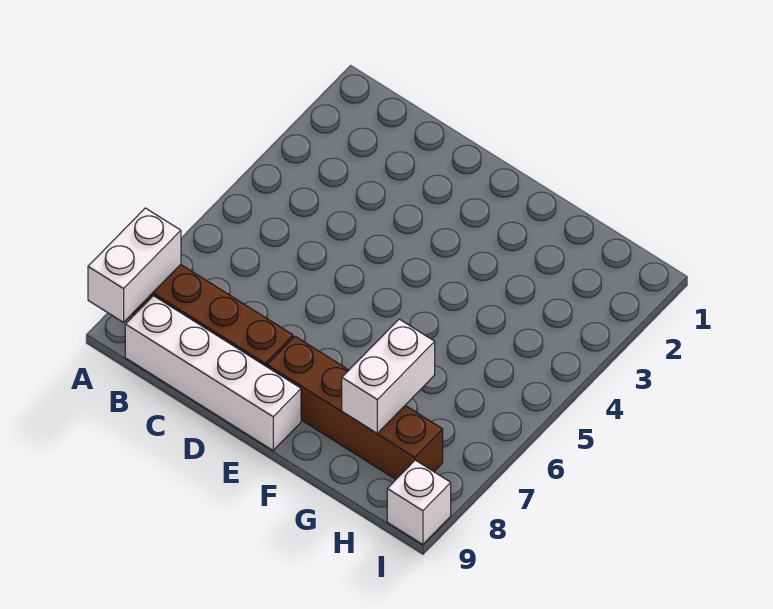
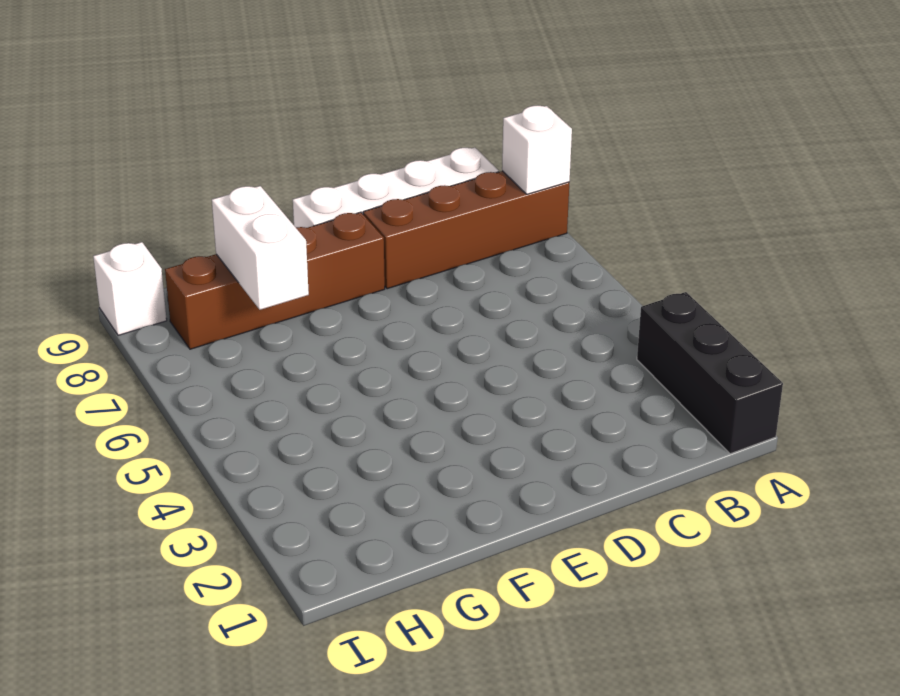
none -> black brick A1:A3 level 1
white brick A8:A9 level 2 -> white brick A8 level 2

